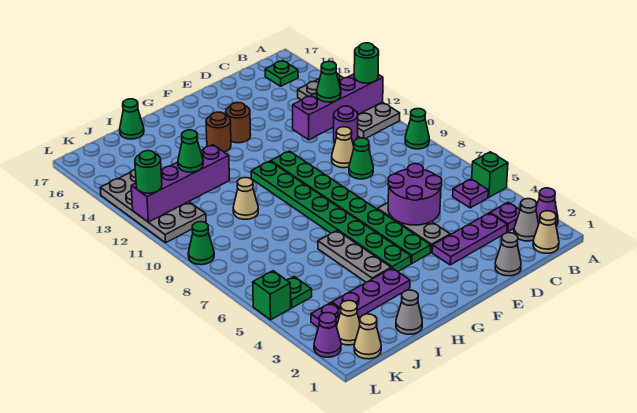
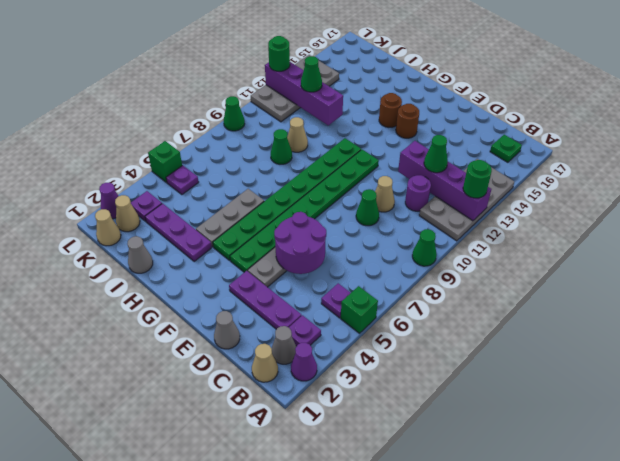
green cone I17 level 1 -> green cone I9 level 1
green plate K5 level 1 -> purple plate K5 level 1

